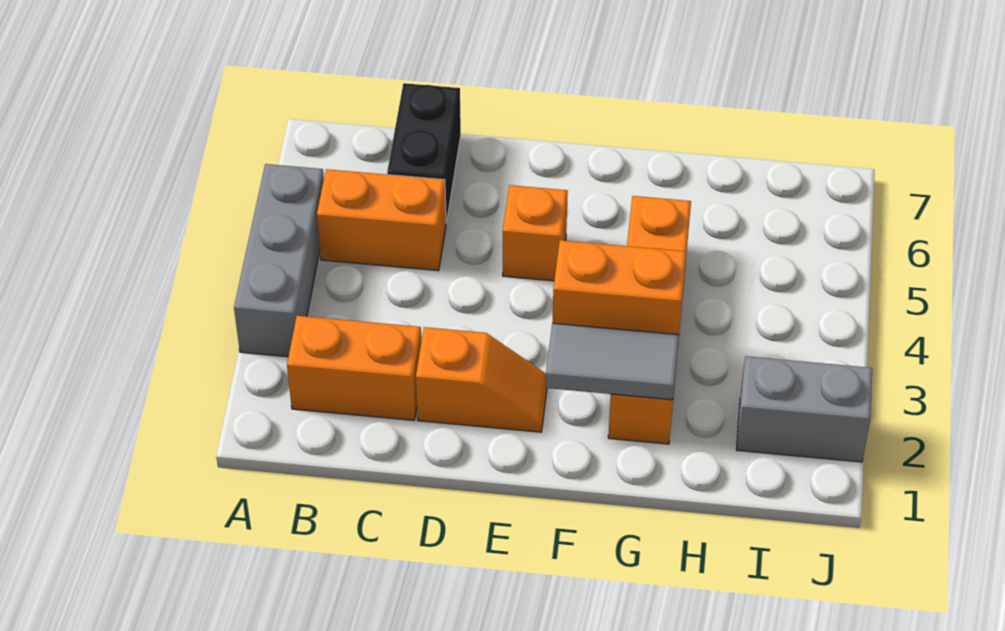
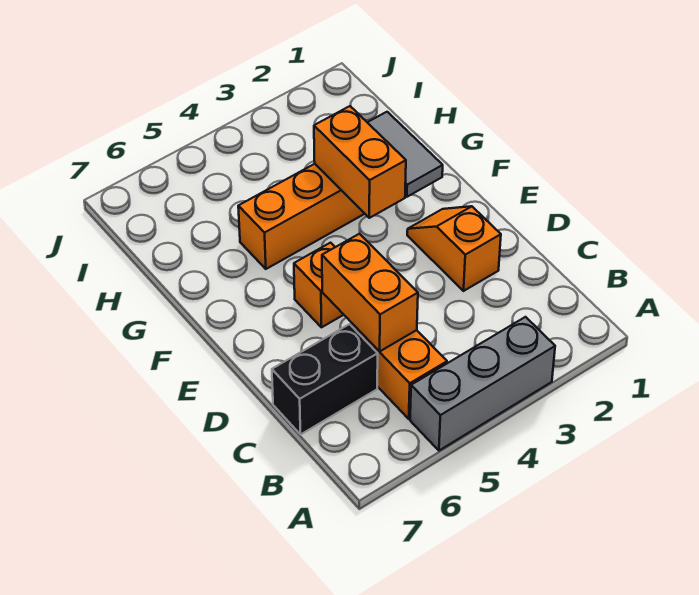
orange brick B2:C2 level 1 -> orange brick C5:D5 level 2
grey brick I2:J2 level 1 -> none

